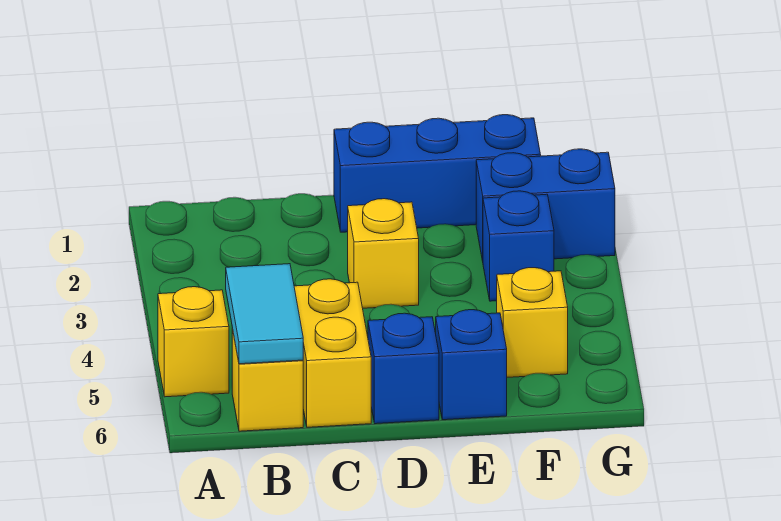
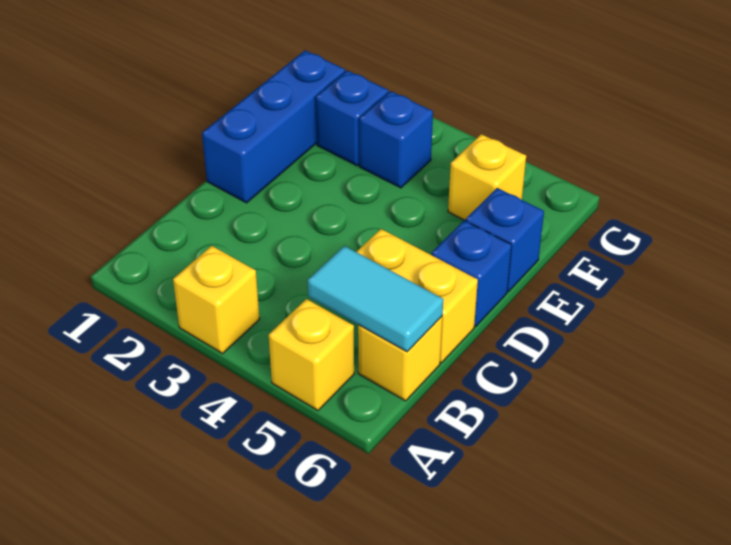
yellow brick D3 level 1 -> yellow brick A3 level 1
blue brick F2:G2 level 1 -> blue brick F2 level 1

